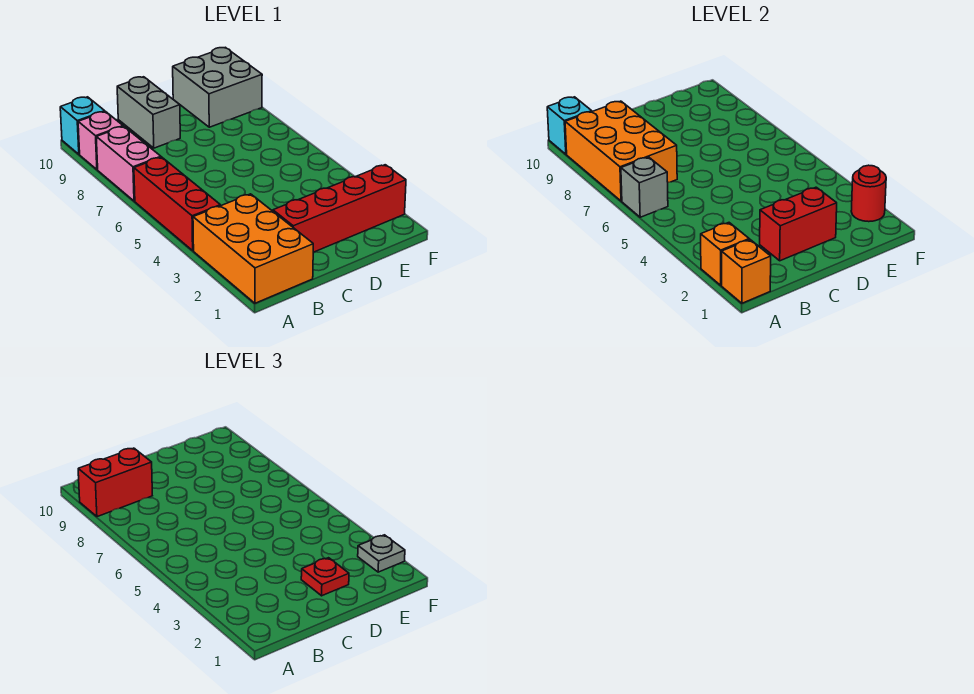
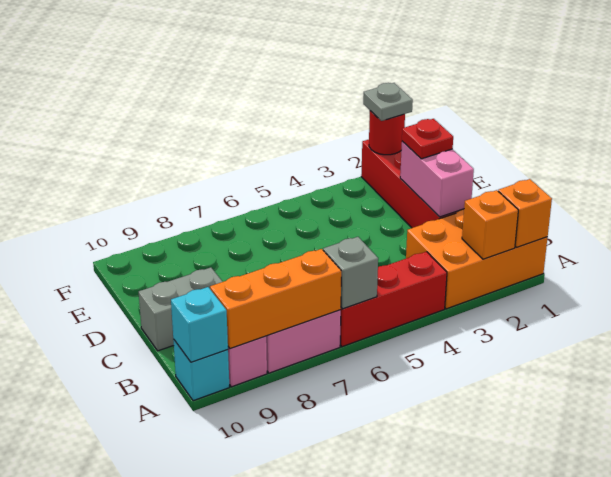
orange brick A7:B9 level 2 -> orange brick A7:A9 level 2
red brick A9:B9 level 3 -> none
red brick C2:D2 level 2 -> pink brick C2:D2 level 2
grey brick E9:F10 level 1 -> none

